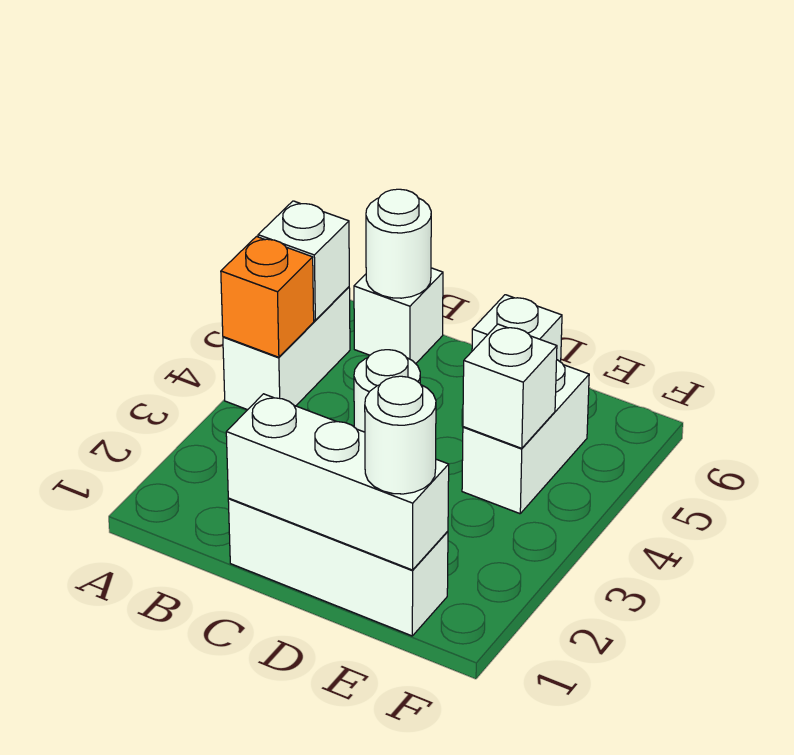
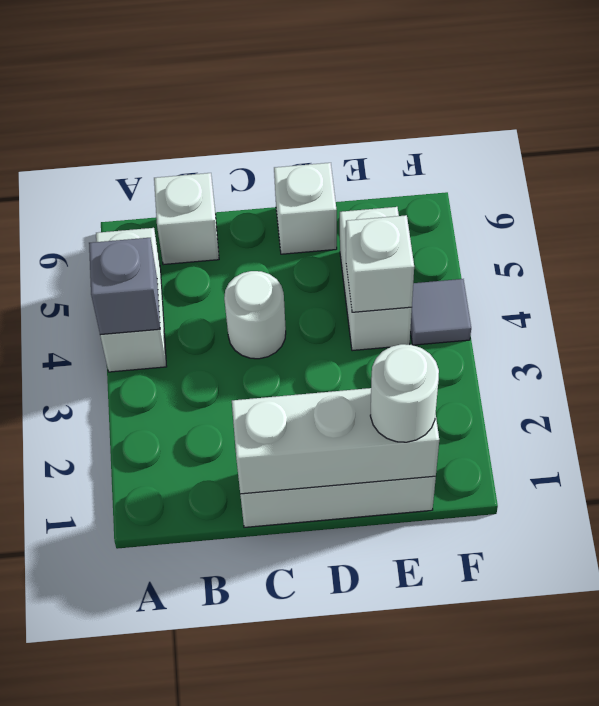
orange brick A4 level 2 -> grey brick A4 level 2
white brick A5 level 2 -> none
white round brick B6 level 2 -> none
none -> grey tile F4 level 1

